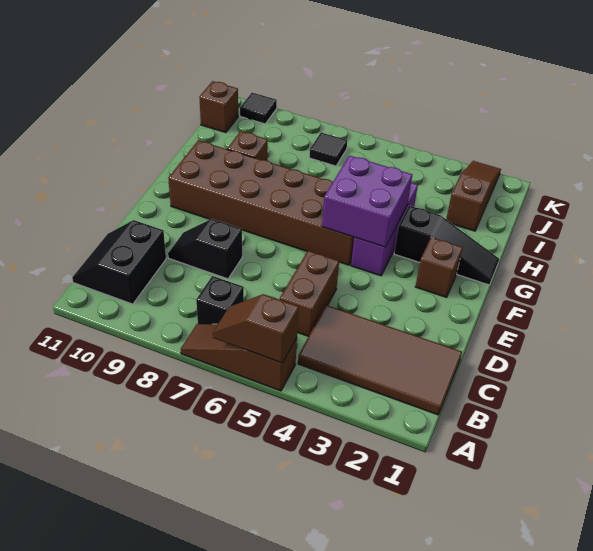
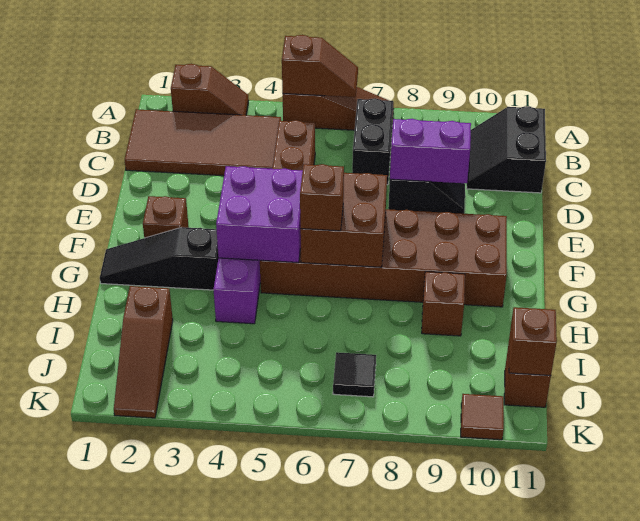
none -> brown slope A2:A3 level 1 top 2
black brick B7 level 1 -> black brick B7:C7 level 1
black slope B10:C11 level 1 top 10 -> black slope B10:C11 level 1 top 11
none -> purple brick D8:D9 level 2
none -> brown brick F6:G7 level 2
none -> brown brick G6 level 3
none -> brown brick J11 level 2
black tile K10 level 1 -> brown tile K10 level 1

